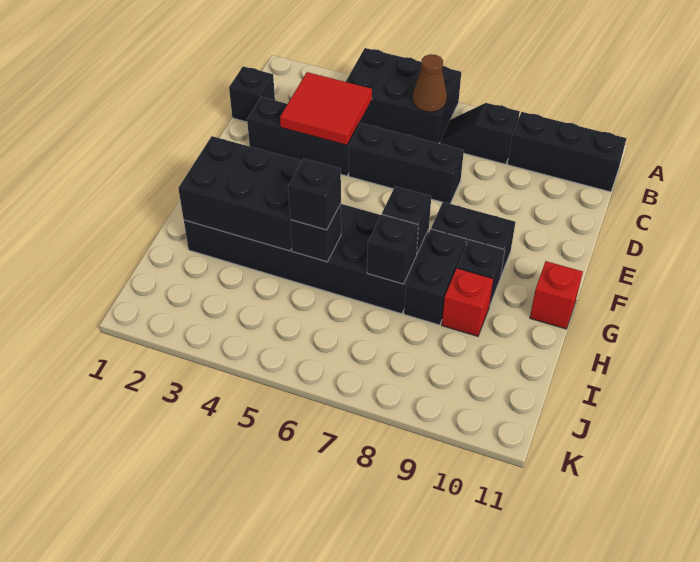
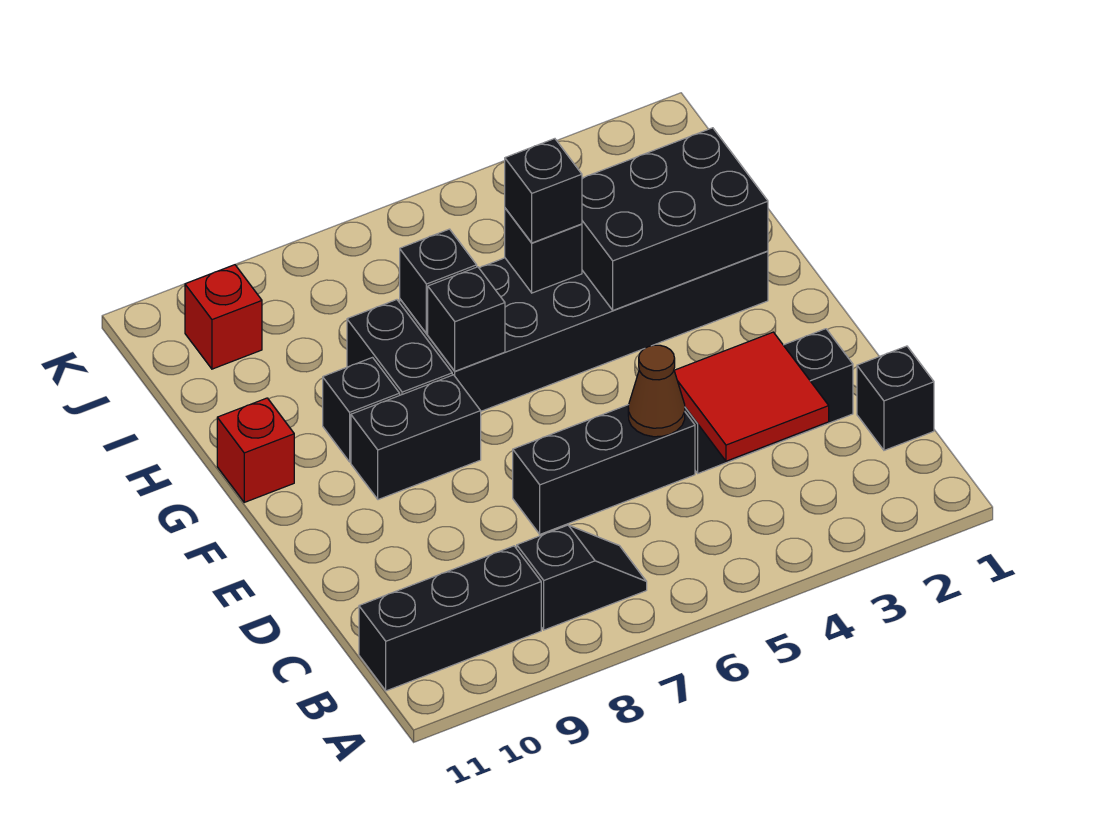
black brick A4:B6 level 1 -> none
brown cone B6 level 2 -> brown cone D5 level 2
red brick H9 level 1 -> red brick J10 level 1

